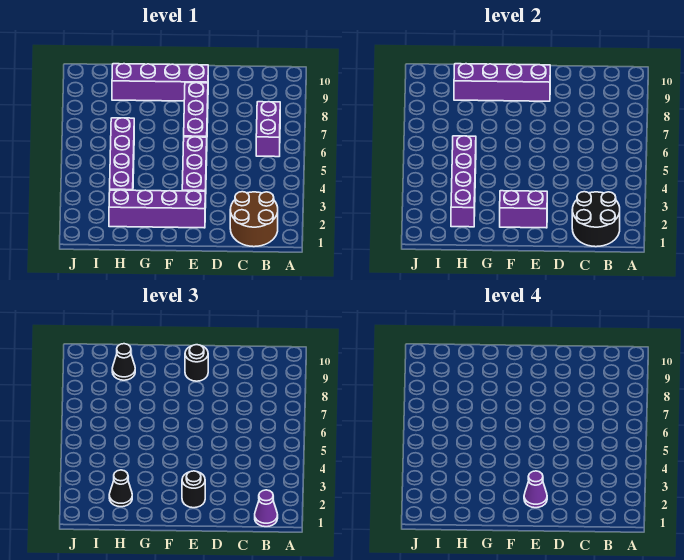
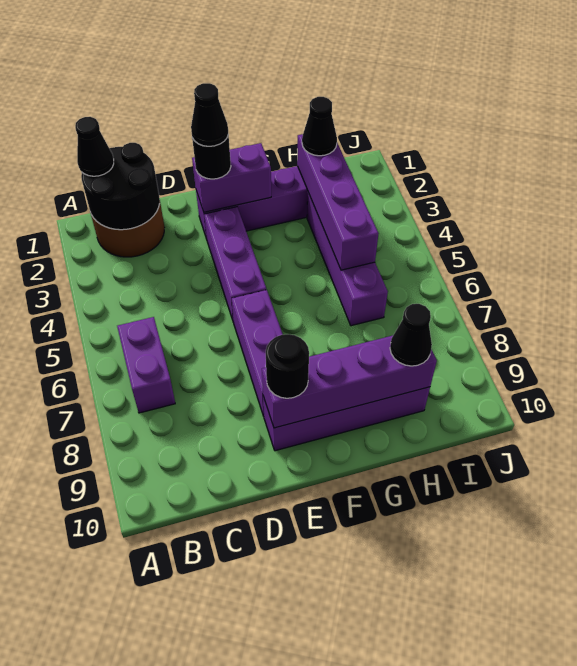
purple cone B1 level 3 -> black cone B1 level 3
purple cone E2 level 4 -> black cone E2 level 4

